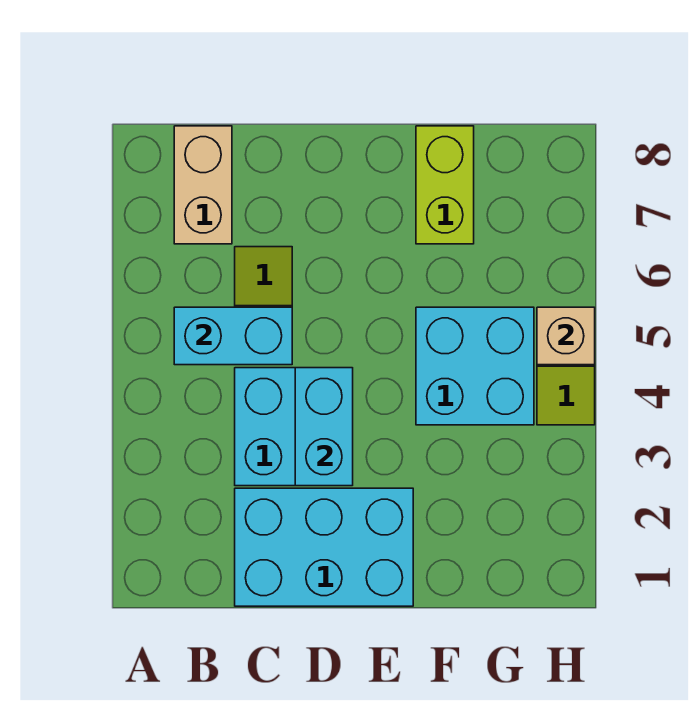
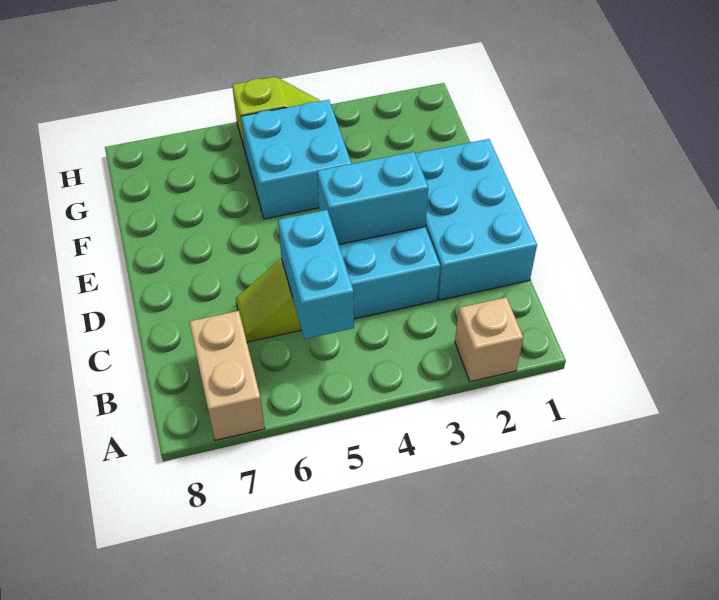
tan brick B7:B8 level 1 -> tan brick A7:B7 level 1
lime brick F7:F8 level 1 -> none
tan brick H5 level 2 -> tan brick A2 level 1

